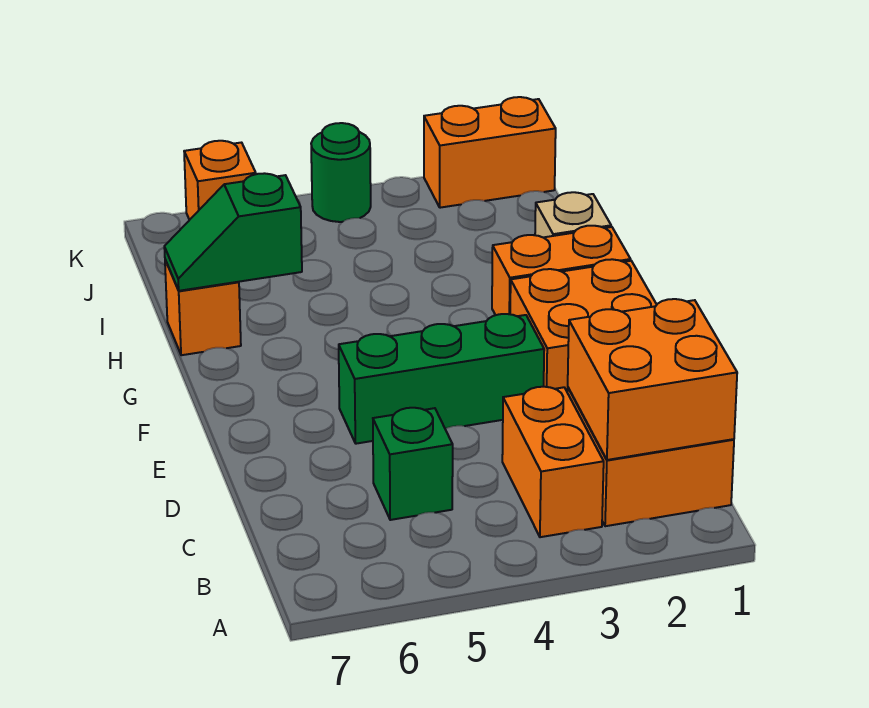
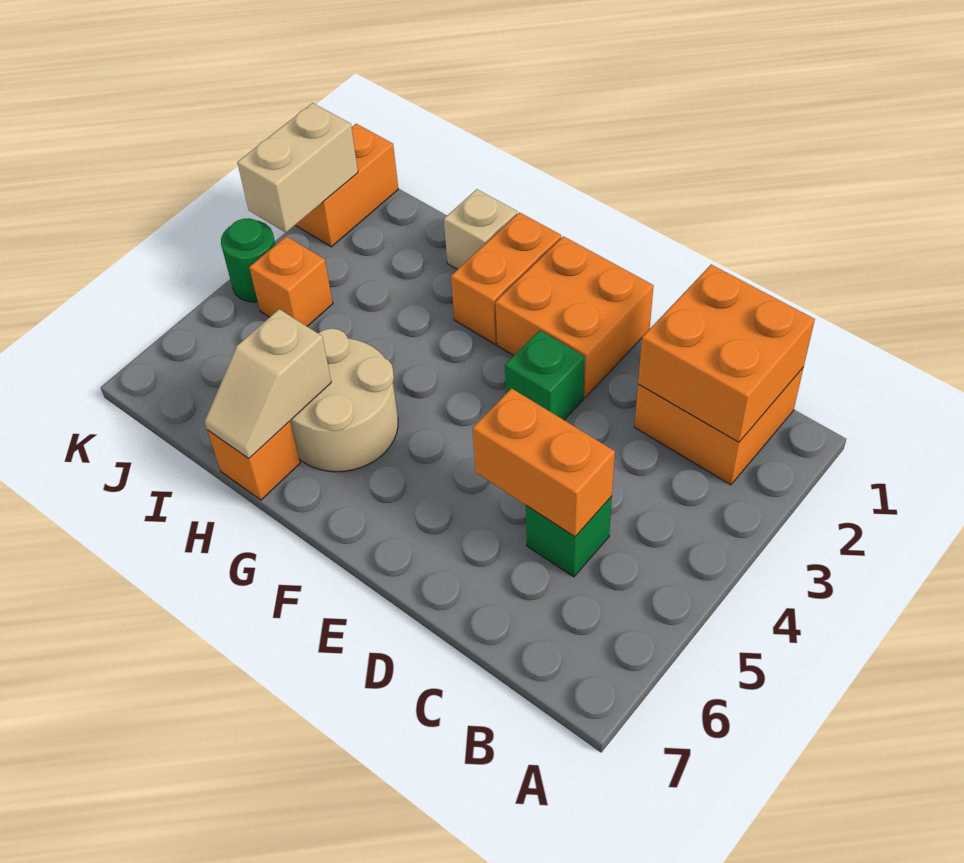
orange brick B3:C3 level 1 -> orange brick C5:D5 level 2
green brick E3:E5 level 1 -> green brick E3 level 1
none -> tan round brick G5:H6 level 1
green slope H6:H7 level 2 top 6 -> tan slope H6:H7 level 2 top 6
none -> tan brick K2:K3 level 2
orange brick K6 level 1 -> orange brick J4 level 1

